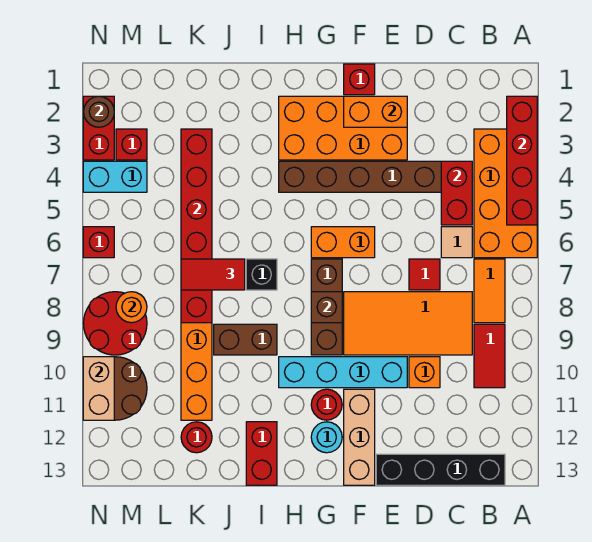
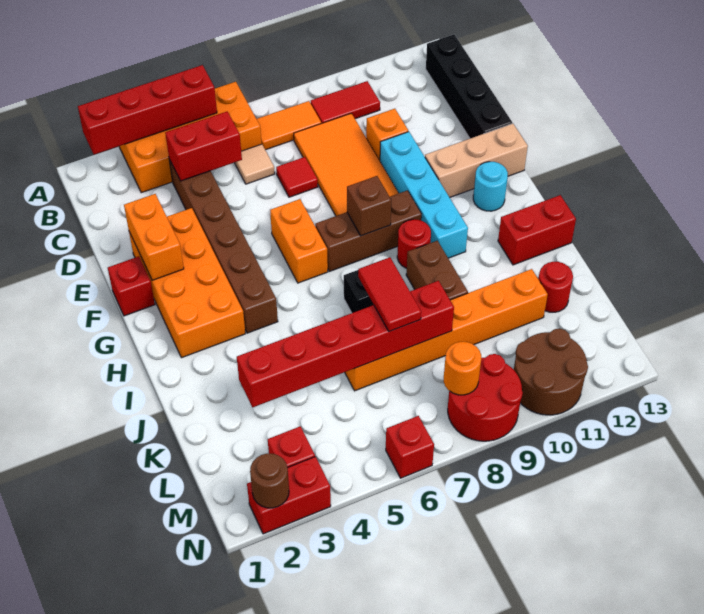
red round brick G11 level 1 -> red round brick H9 level 1
cyan brick M4:N4 level 1 -> none
tan brick N10:N11 level 2 -> none

